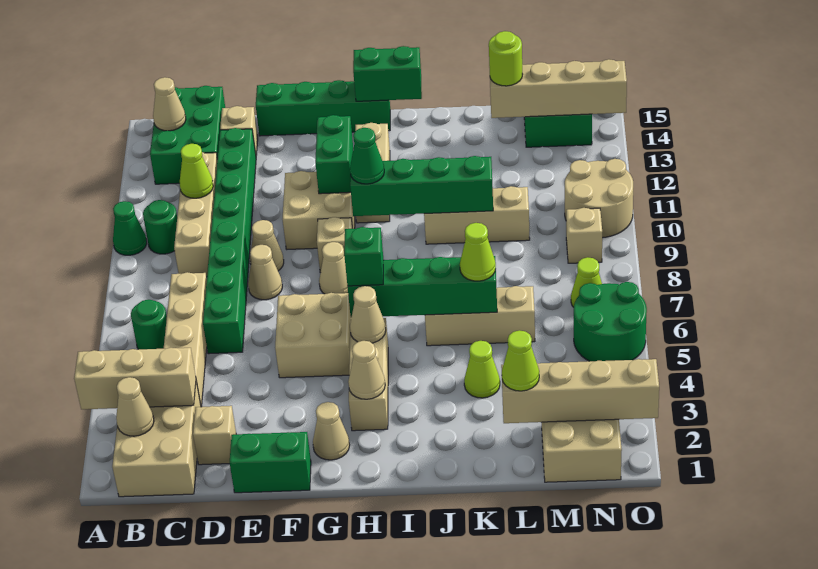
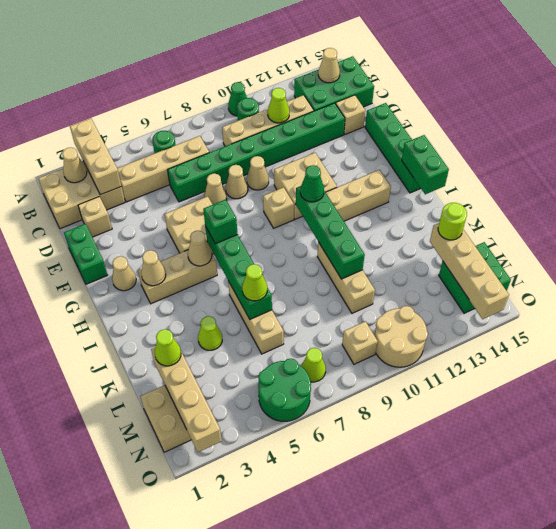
tan cone G8 level 1 -> tan cone E7 level 1
green brick G11:G12 level 2 -> none

